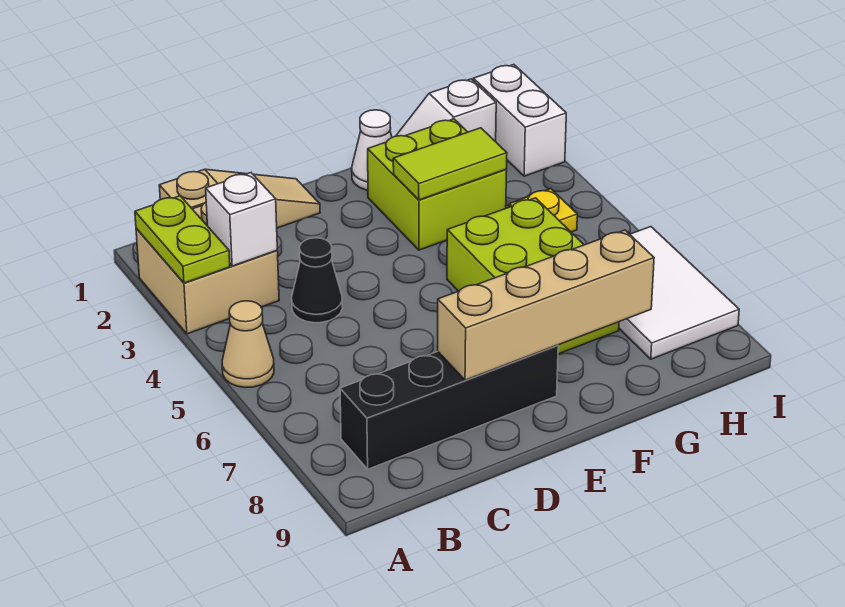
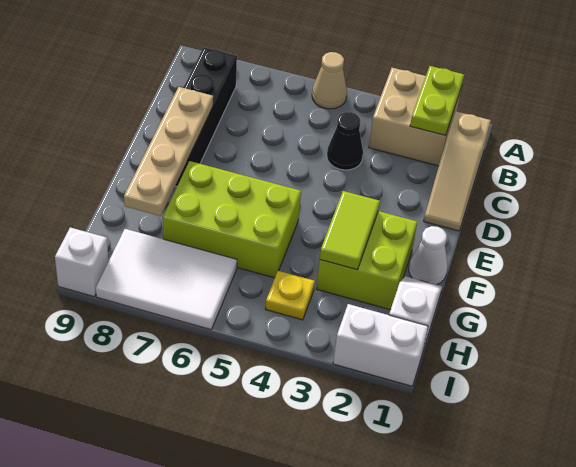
lime plate A2:A3 level 2 -> lime plate A2:B2 level 2
white brick B3 level 2 -> white brick I9 level 1
tan brick D8:G8 level 2 -> tan plate D8:G8 level 2

